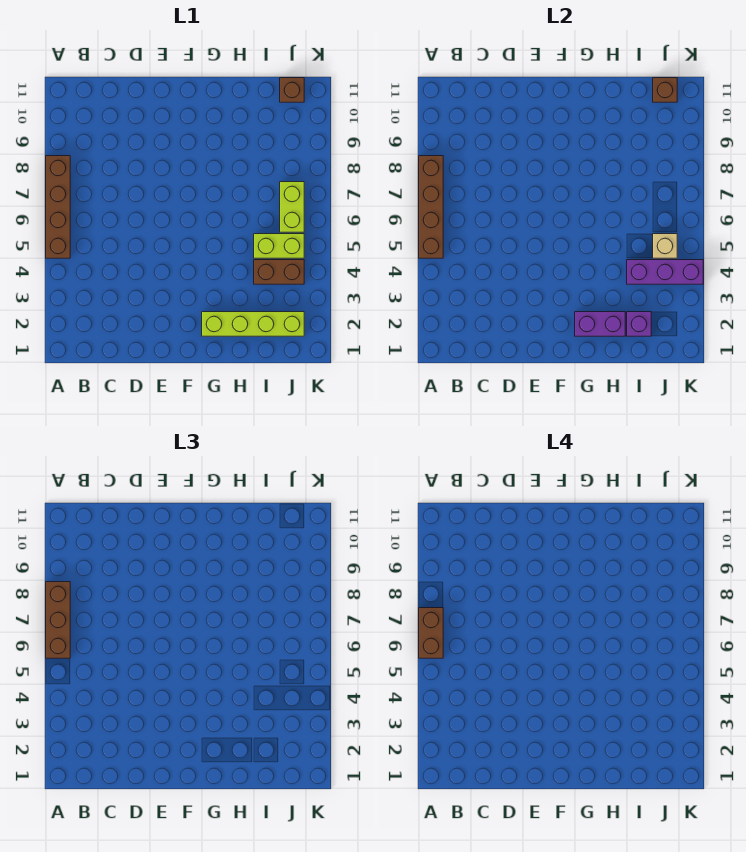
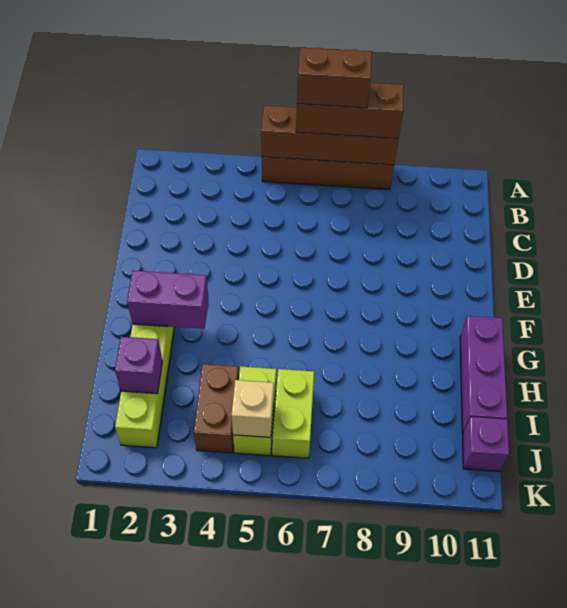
purple brick G2:H2 level 2 -> purple brick G2:G3 level 2
purple brick I4:K4 level 2 -> purple brick G11:I11 level 1
lime brick J6:J7 level 1 -> lime brick I6:J6 level 1
brown brick J11 level 1 -> purple brick J11 level 1
brown brick J11 level 2 -> none

